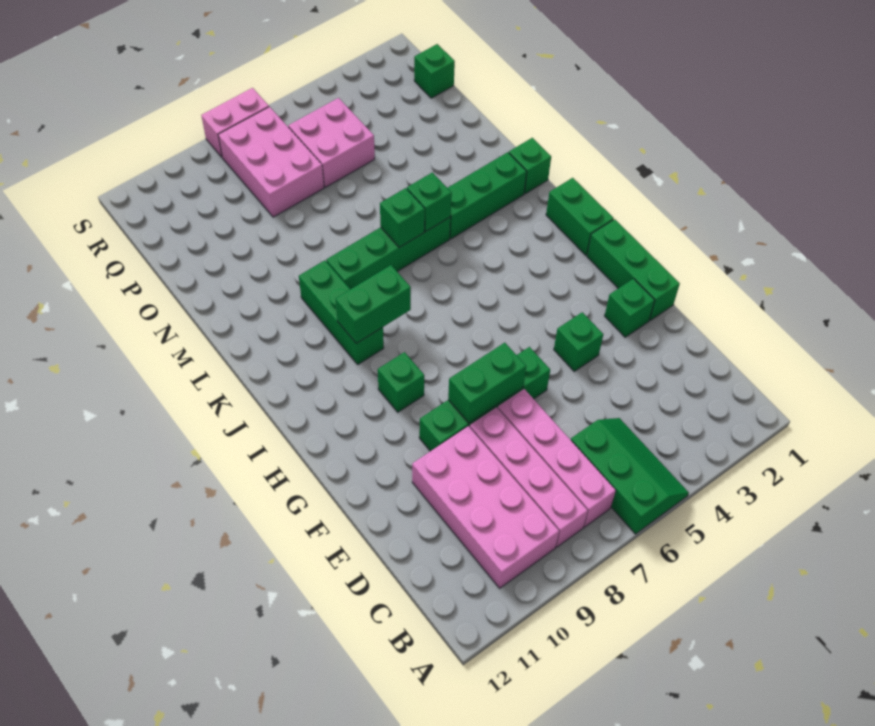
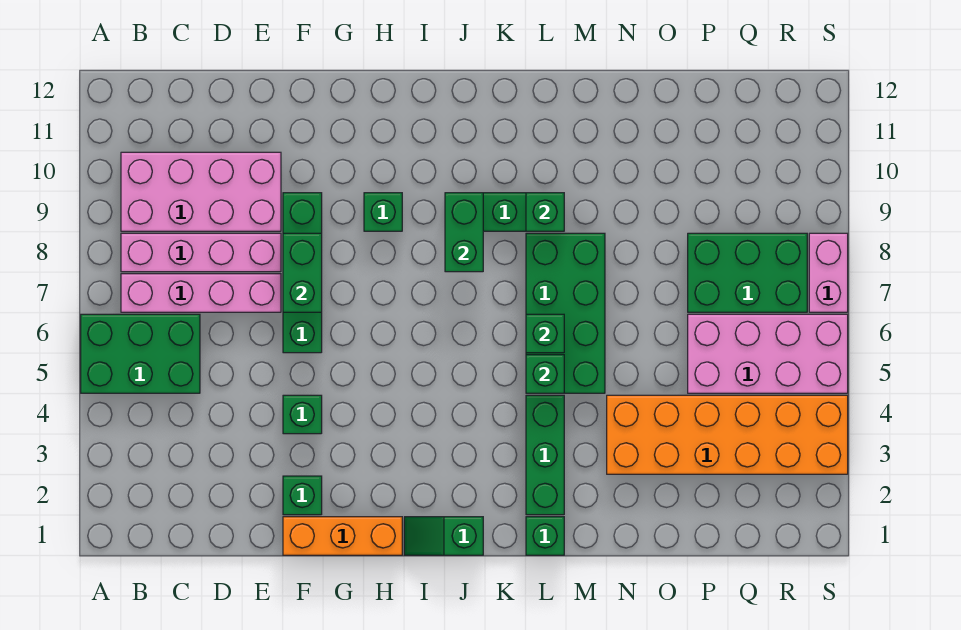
green slope A5:C6 level 1 top 6 -> green brick A5:C6 level 1
green brick F1:H1 level 1 -> orange brick F1:H1 level 1
green brick I1:J1 level 1 -> green slope I1:J1 level 1 top J
green brick L5:L8 level 1 -> green brick L5:M8 level 1
none -> orange brick N3:S4 level 1
pink brick P5:Q6 level 1 -> pink brick P5:S6 level 1
pink brick P7:R8 level 1 -> green brick P7:R8 level 1
green brick Q1 level 1 -> green brick L9 level 2

